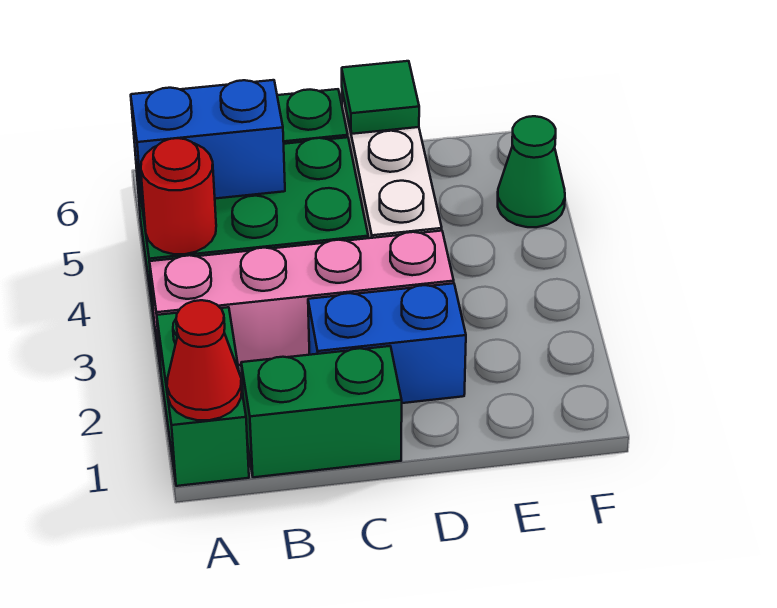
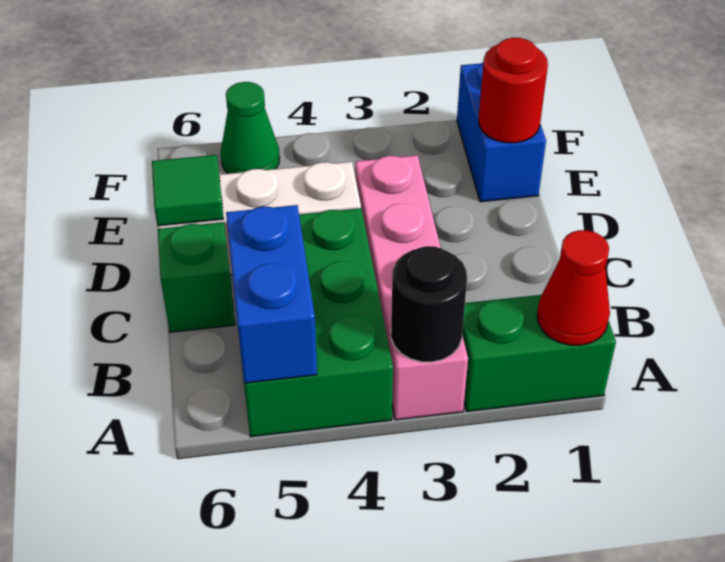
none -> black round brick A3 level 2
red round brick A4 level 2 -> red round brick E1 level 2
green brick B1:C1 level 1 -> none
blue brick C2:D2 level 1 -> blue brick E1:F1 level 1

